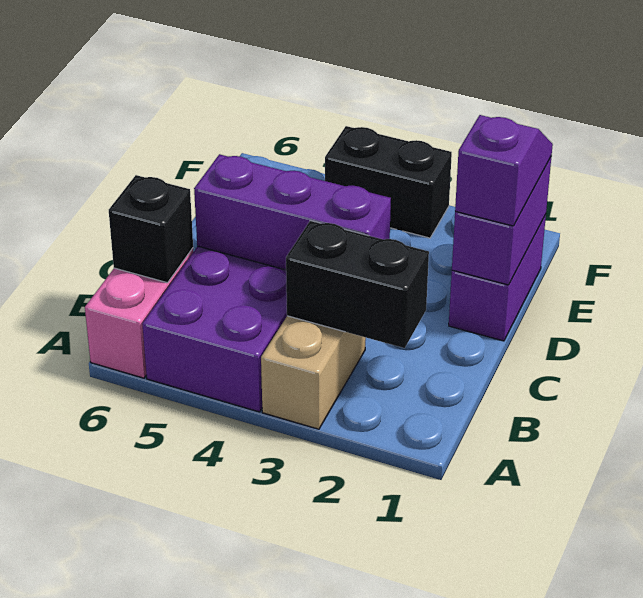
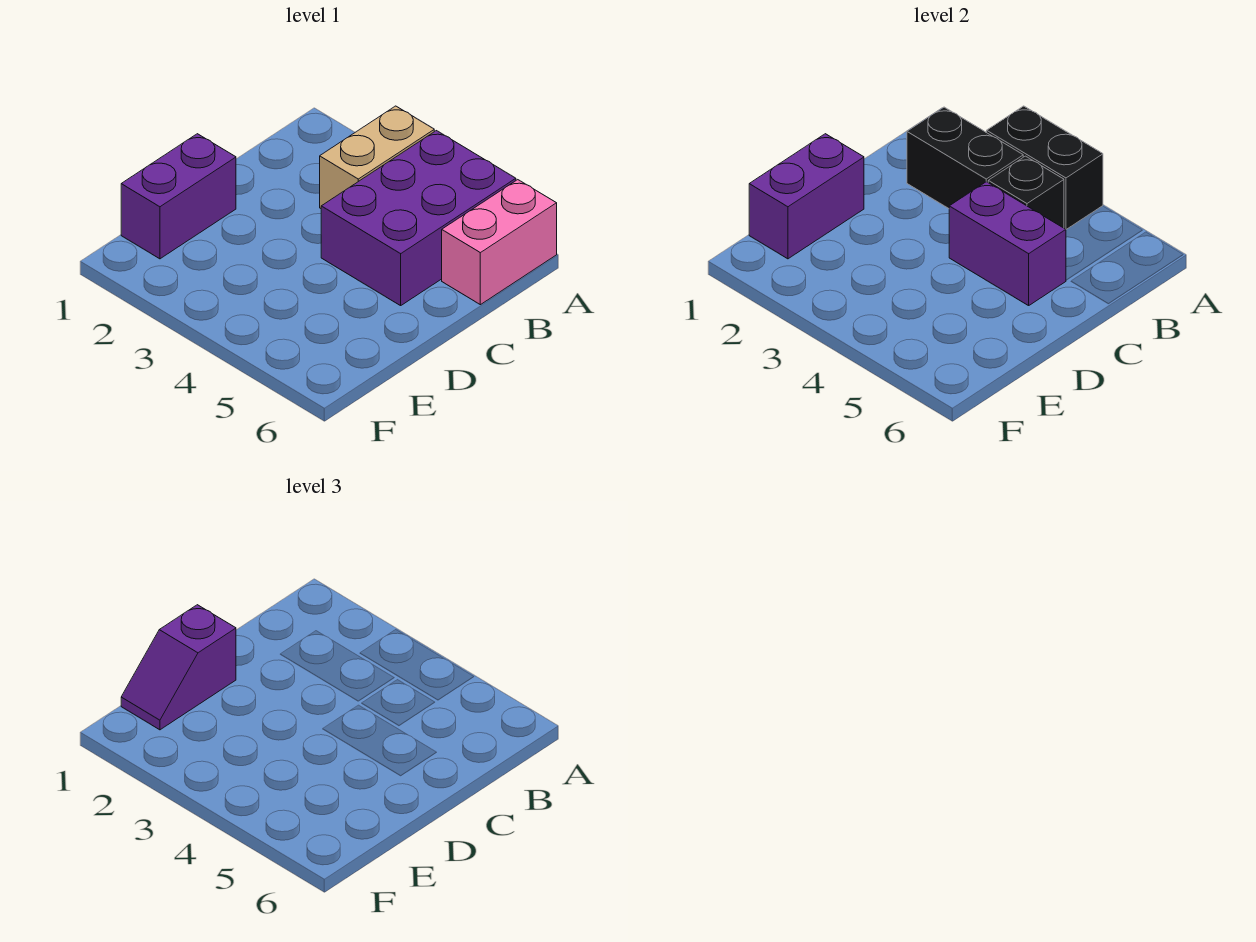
black brick B6 level 2 -> black brick B4 level 2
purple brick C3:C5 level 2 -> purple brick C4:C5 level 2
black brick F3:F4 level 1 -> black brick A3:A4 level 2

